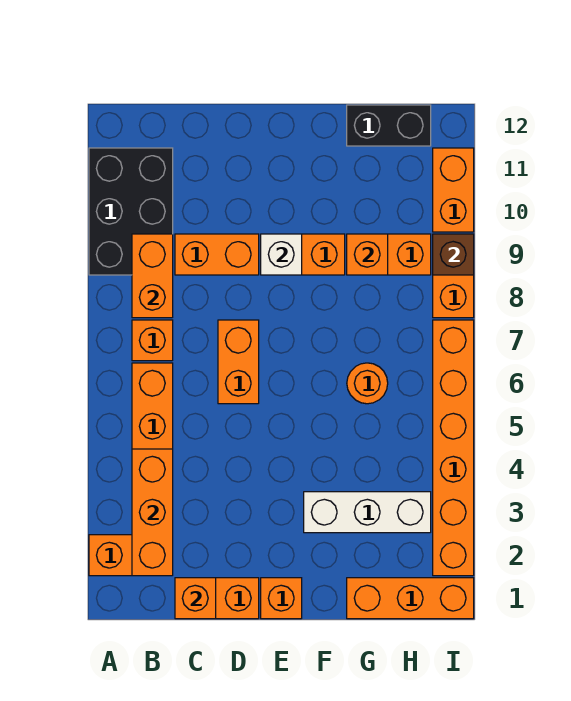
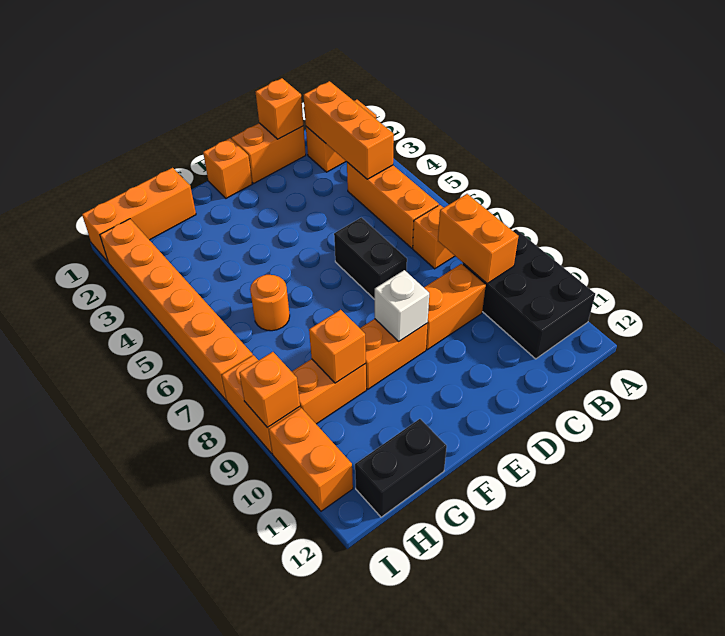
orange brick D6:D7 level 1 -> black brick D6:D7 level 1
white brick F3:H3 level 1 -> none
brown brick I9 level 2 -> orange brick I9 level 2

